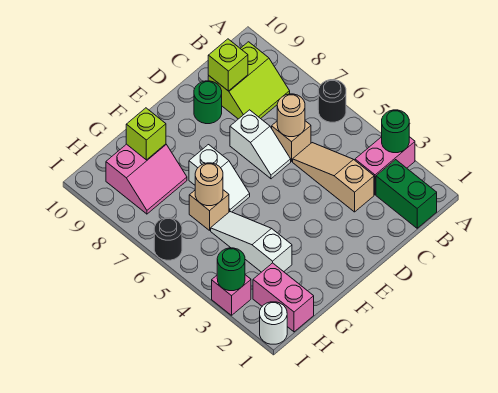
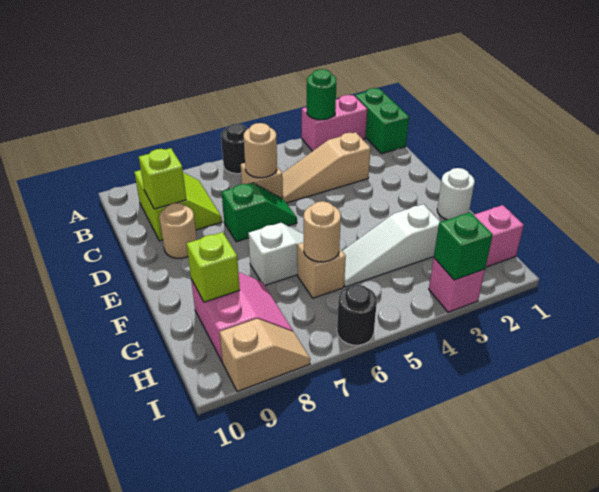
pink brick A3:B3 level 1 -> pink brick A2:A3 level 1
green brick B1:B2 level 1 -> green brick A1:B1 level 1
white slope D6:D7 level 1 top 7 -> green slope D6:D7 level 1 top 7
green round brick D9 level 1 -> tan round brick D9 level 1
white round brick I1 level 1 -> white round brick F1 level 1
green round brick I3 level 2 -> green brick I3 level 2
none -> tan slope I8:I9 level 1 top 9

